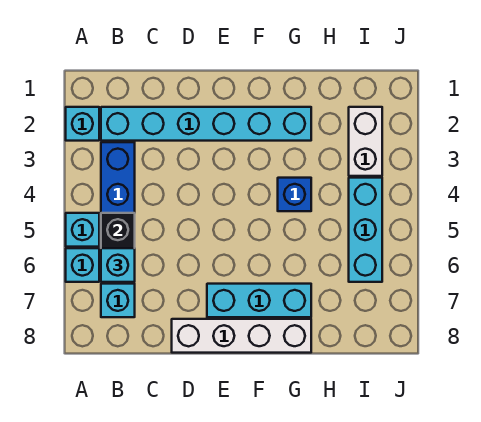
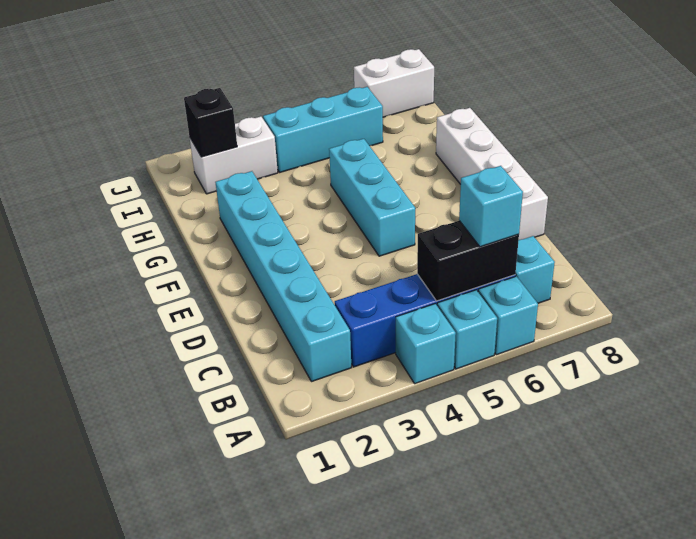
cyan brick A2 level 1 -> cyan brick A4 level 1
cyan brick E7:G7 level 1 -> cyan brick E5:G5 level 1
blue brick G4 level 1 -> none
none -> black brick I2 level 2
none -> white brick J7:J8 level 1

